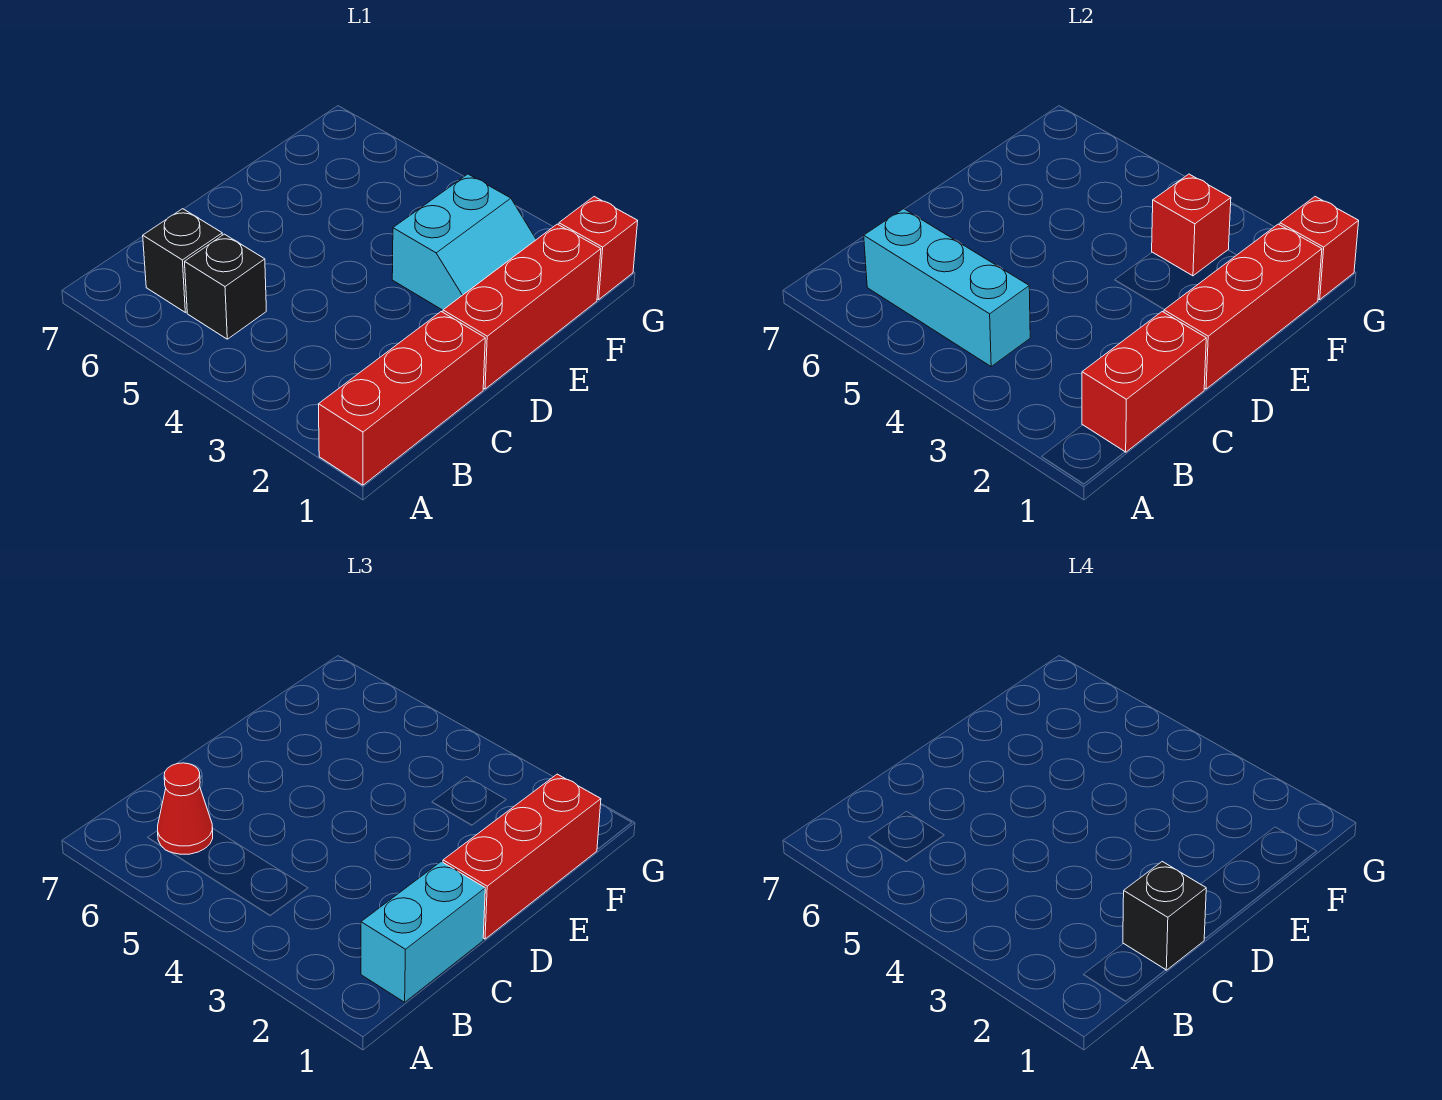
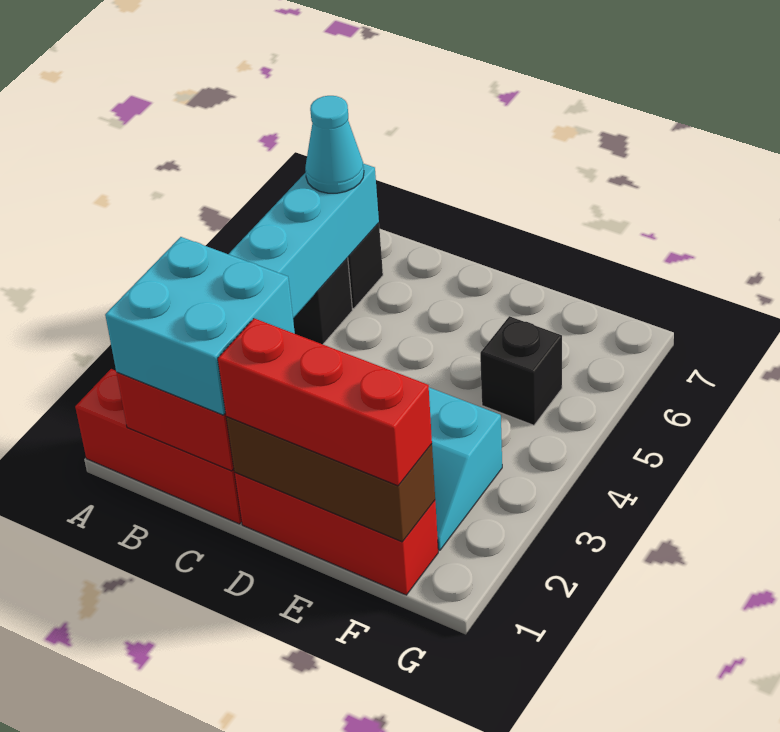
cyan brick B1:C1 level 3 -> cyan brick B1:C2 level 3
red cone B6 level 3 -> cyan cone B6 level 3
black brick C1 level 4 -> black brick F5 level 1
red brick D1:F1 level 2 -> brown brick D1:F1 level 2
red brick F3 level 2 -> none
red brick G1 level 1 -> none
red brick G1 level 2 -> none

